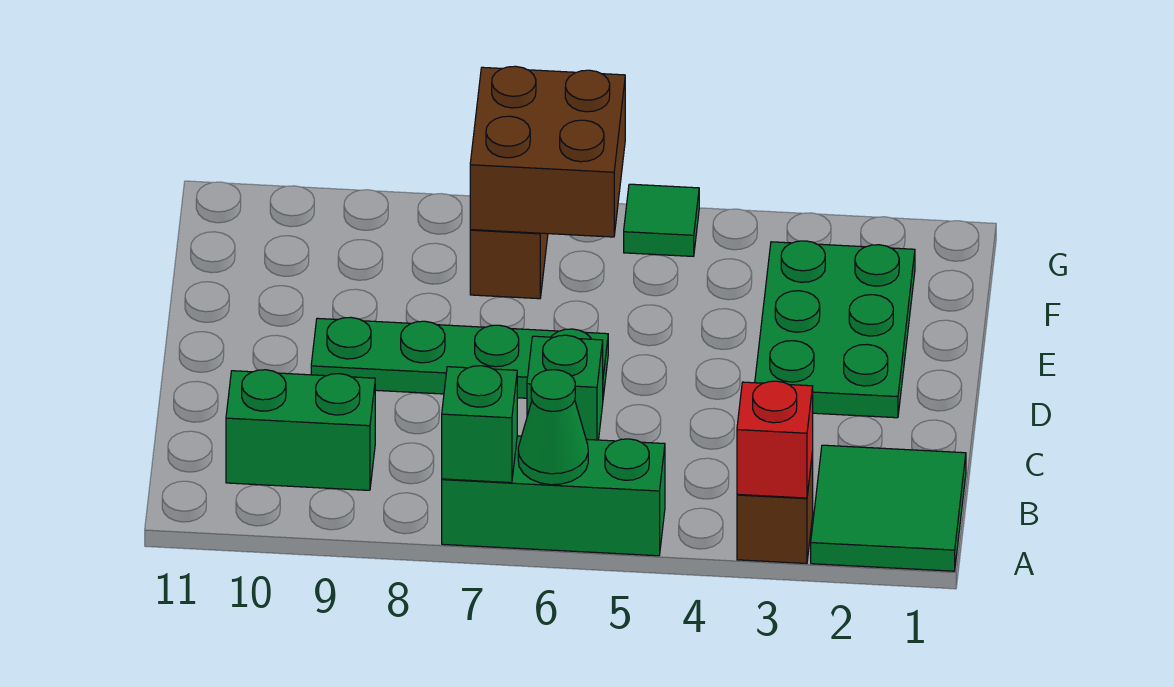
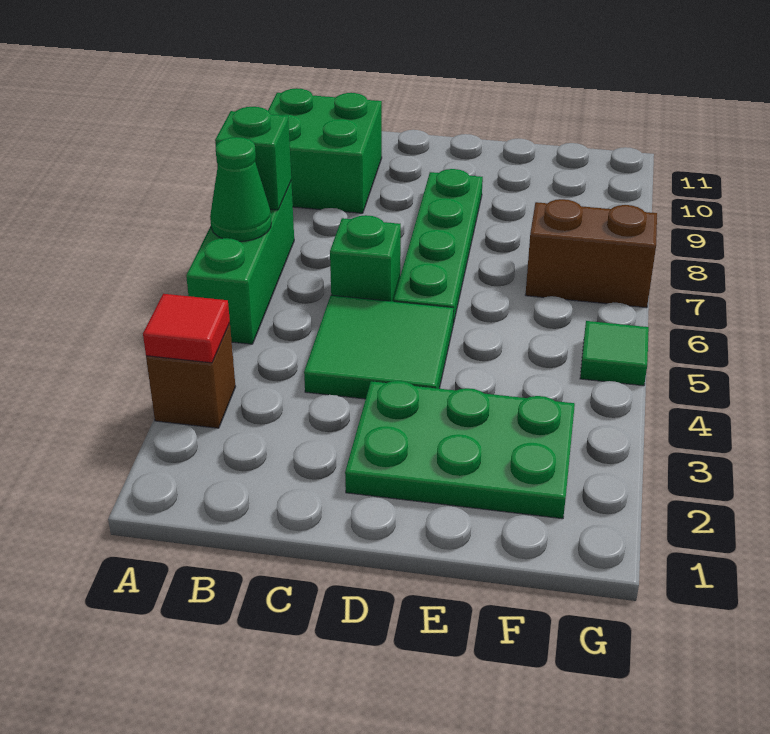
green tile A1:B2 level 1 -> green tile C4:D5 level 1
red brick A3 level 2 -> red tile A3 level 2
green brick B9:B10 level 1 -> green brick A9:B10 level 1
brown brick F6:G7 level 2 -> none

